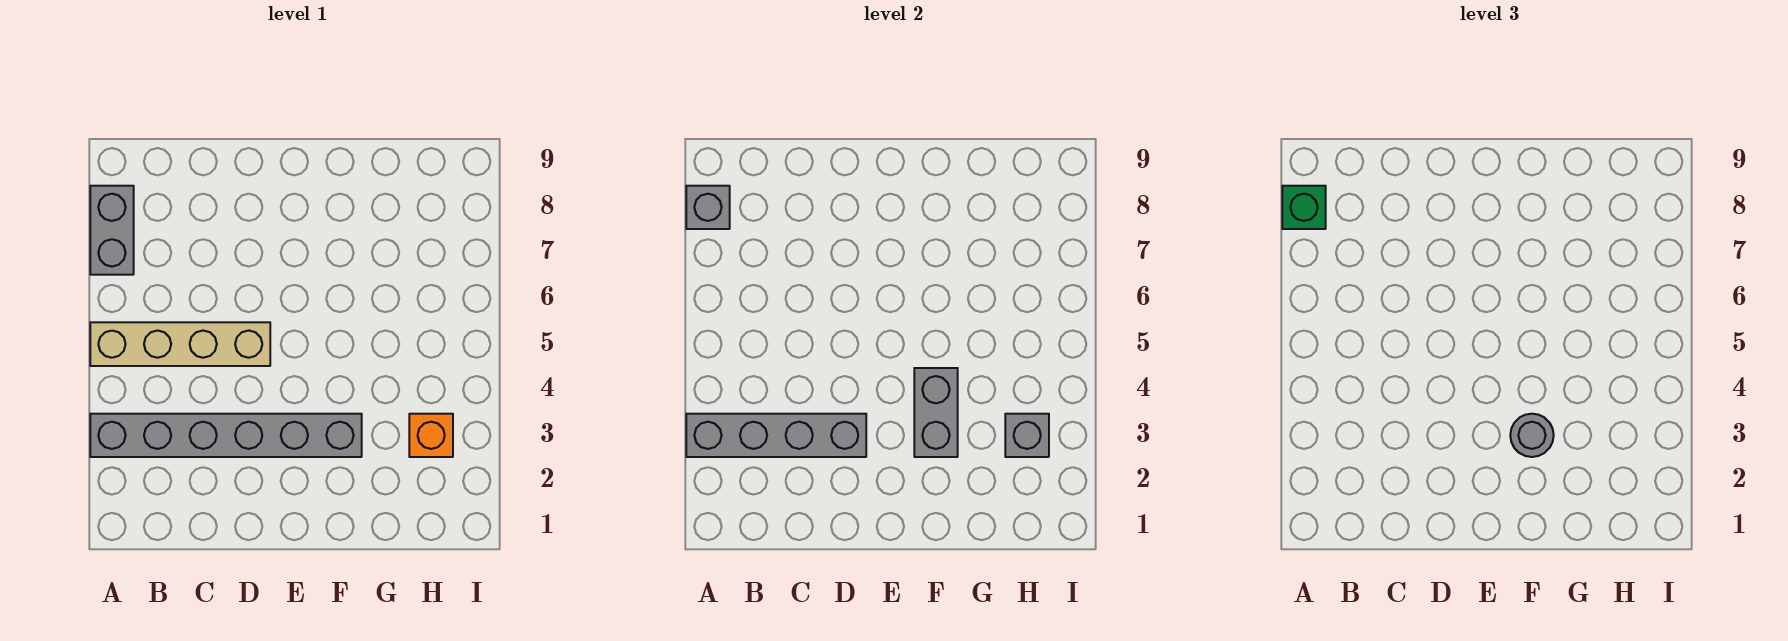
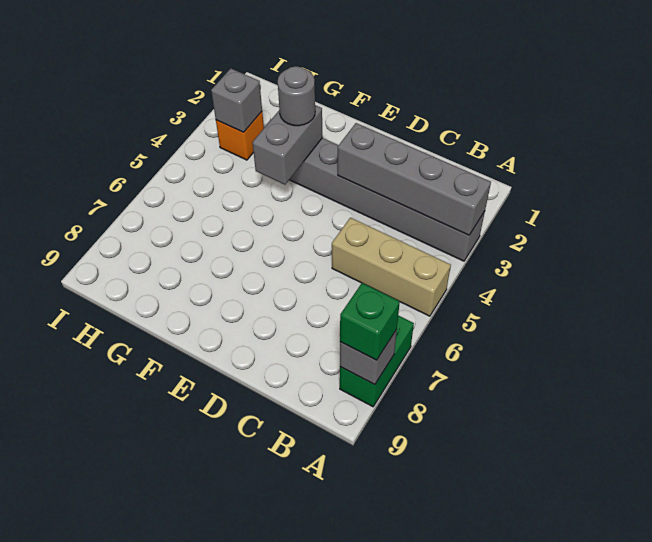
tan brick A5:D5 level 1 -> tan brick A5:C5 level 1
grey brick A7:A8 level 1 -> green brick A7:A8 level 1

